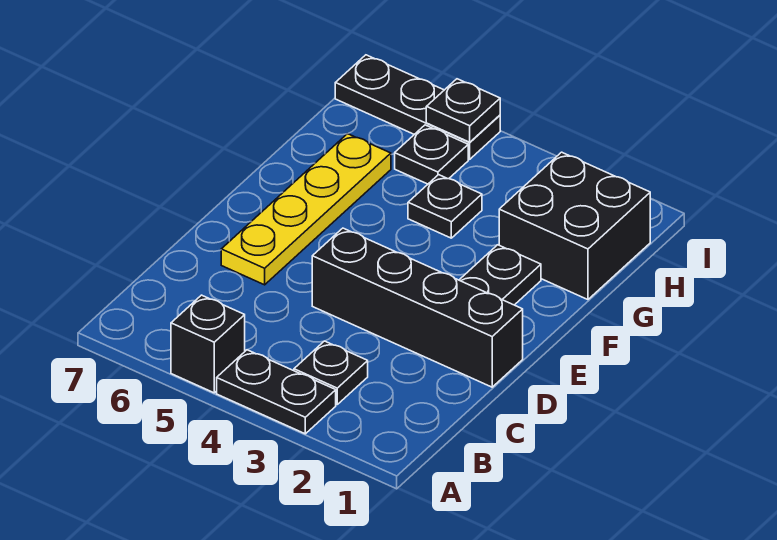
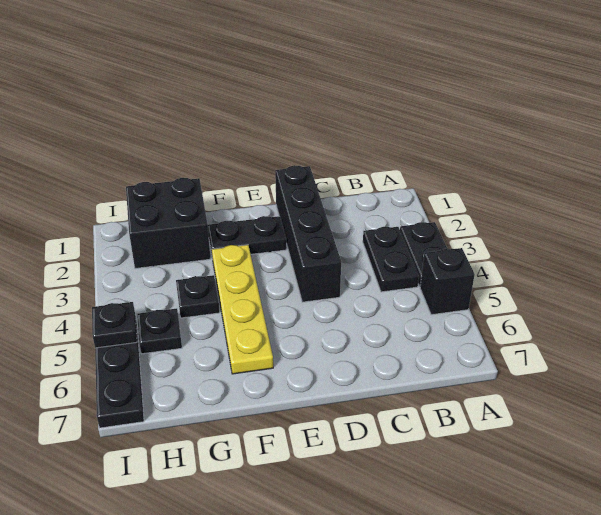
black plate B3 level 1 -> black plate B3:B4 level 1
yellow plate D6:G6 level 1 -> yellow plate F3:F6 level 1

